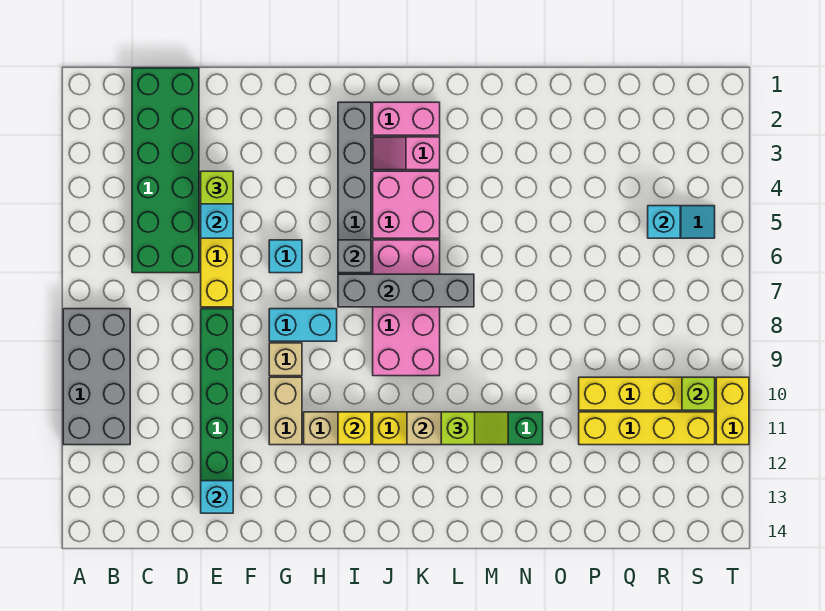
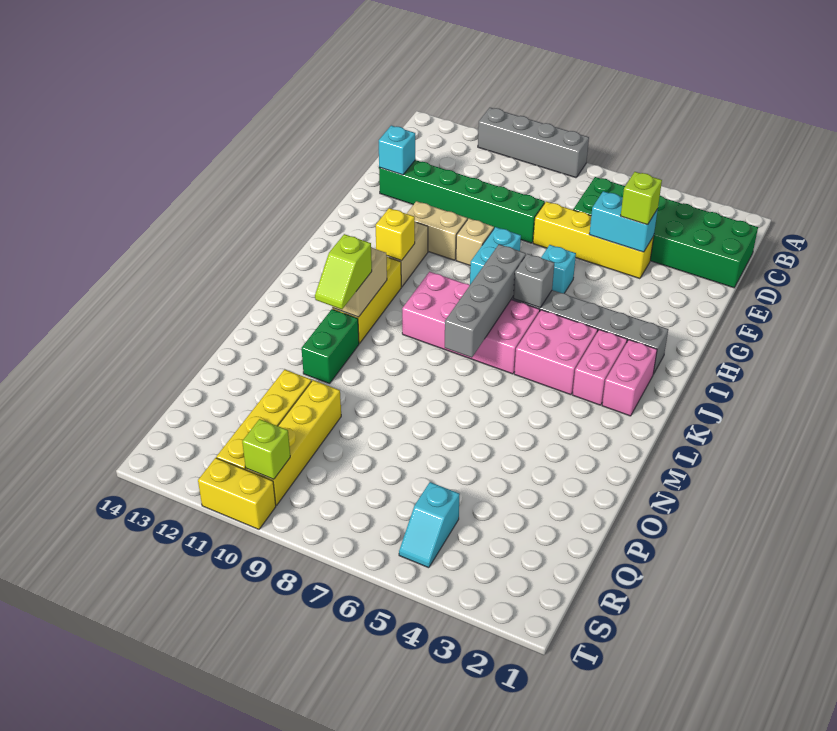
grey brick A8:B11 level 1 -> grey brick A8:A11 level 1
pink slope J3:K3 level 1 top K -> pink brick J3:K3 level 1
cyan brick R5 level 2 -> none

